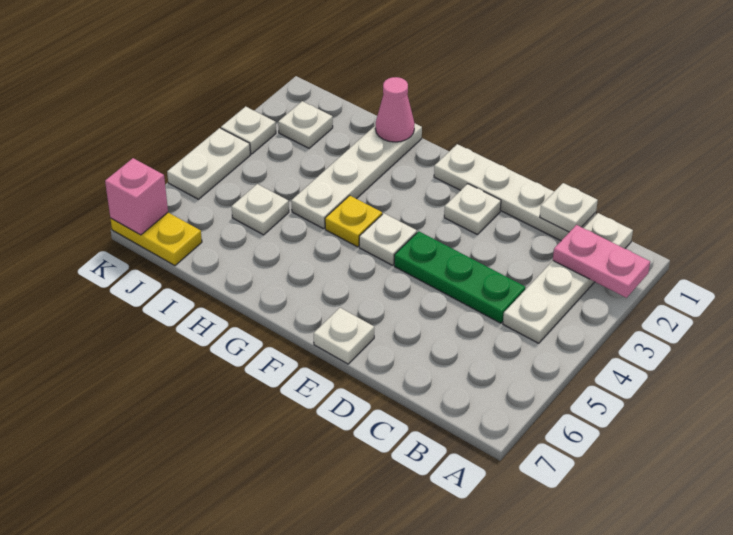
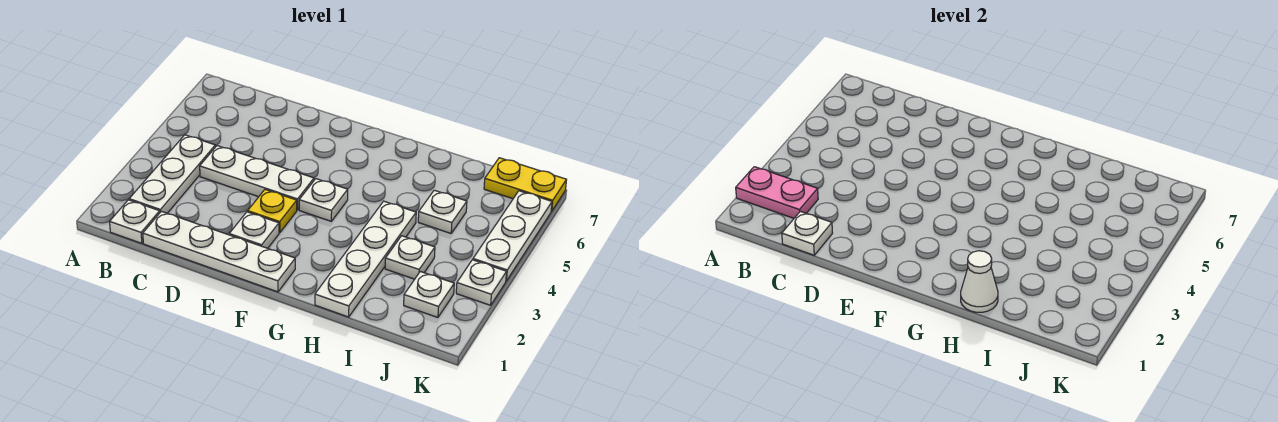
green plate C4:E4 level 1 -> white plate C4:E4 level 1
white plate E7 level 1 -> white plate I3 level 1
yellow plate G4 level 1 -> yellow plate E3 level 1
pink cone H1 level 2 -> white cone H1 level 2
white plate K4:K5 level 1 -> white plate K4:K6 level 1
pink brick K7 level 2 -> none

